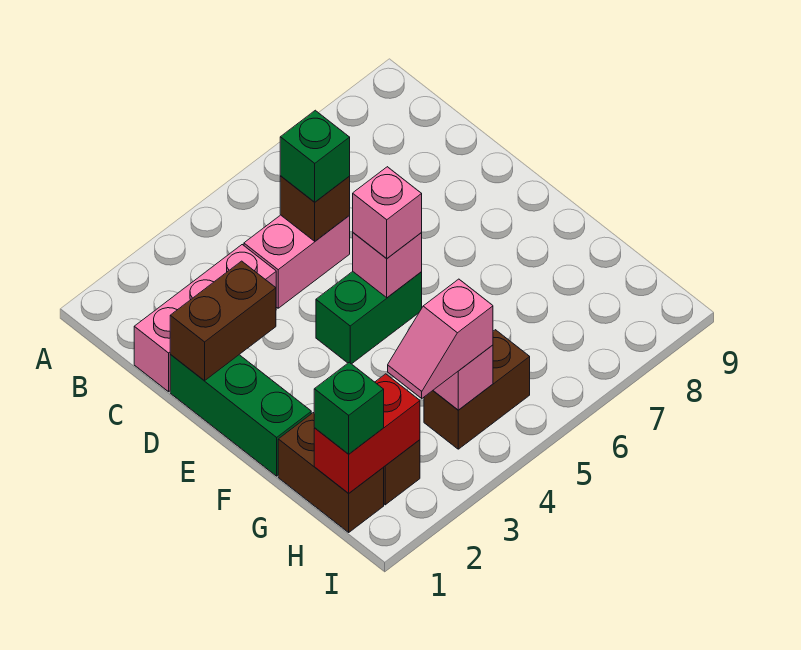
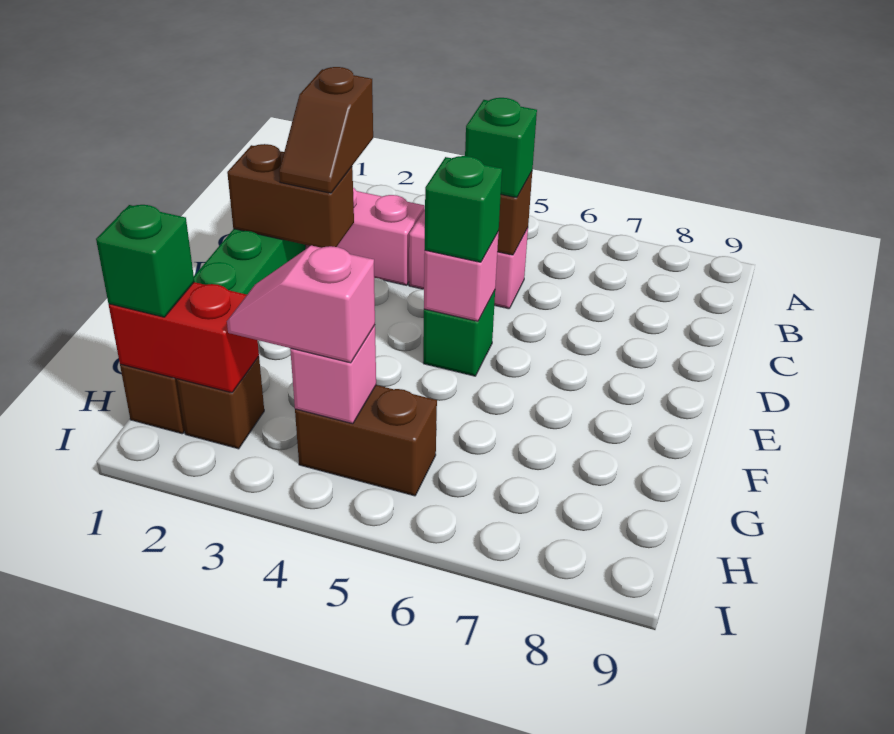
none -> brown slope C2:D2 level 3 top C
green brick E4:E5 level 1 -> green brick E5 level 1
pink brick E5 level 3 -> green brick E5 level 3

